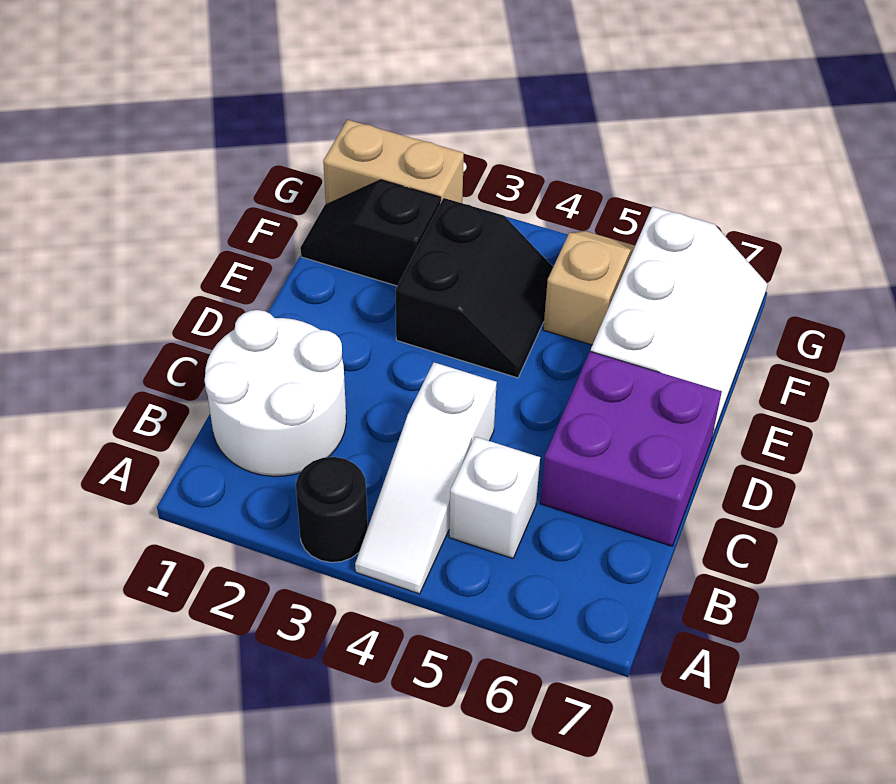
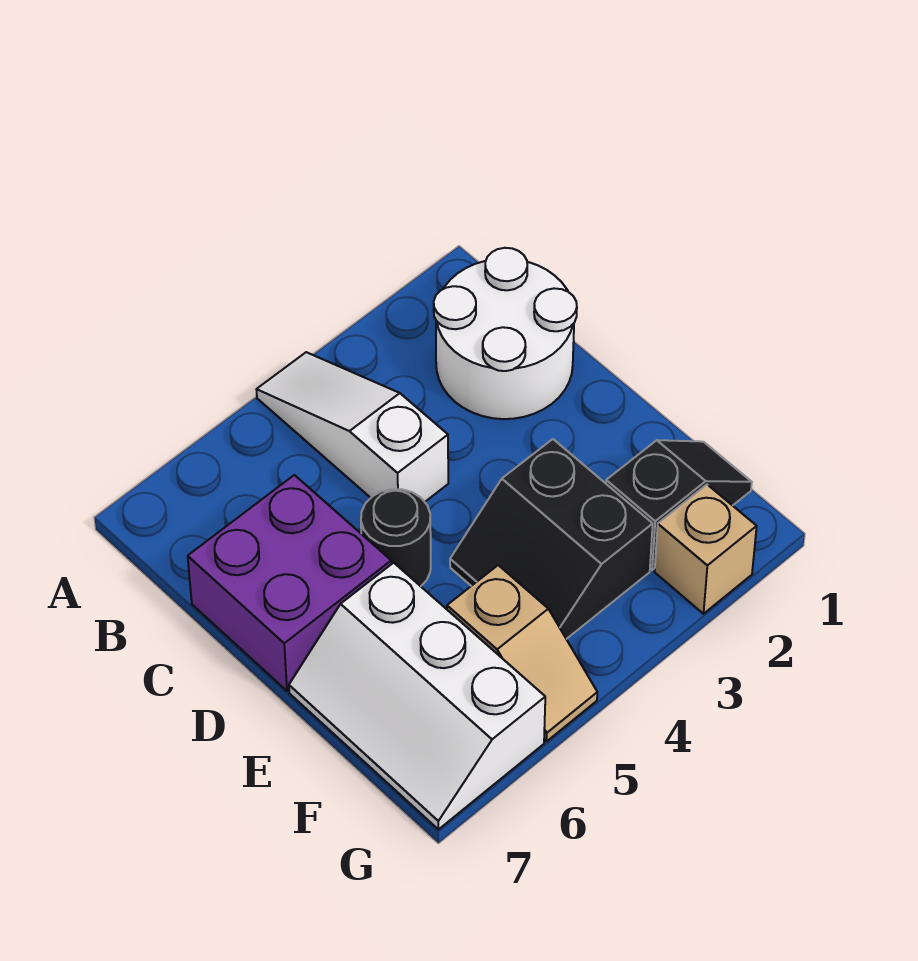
black round brick A3 level 1 -> black round brick D5 level 1
white brick B5 level 1 -> none
tan brick G1:G2 level 1 -> tan brick G2 level 1

